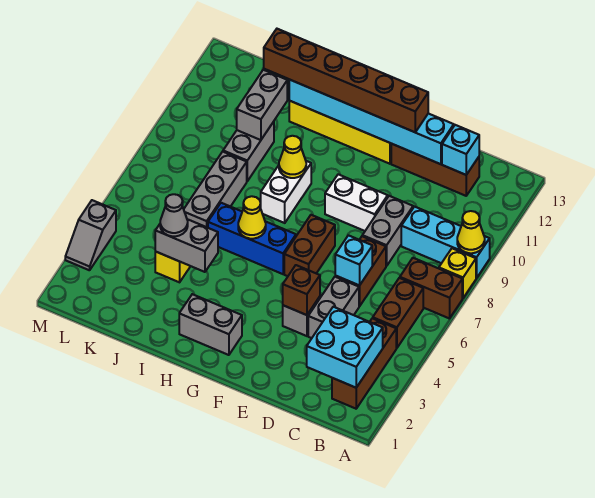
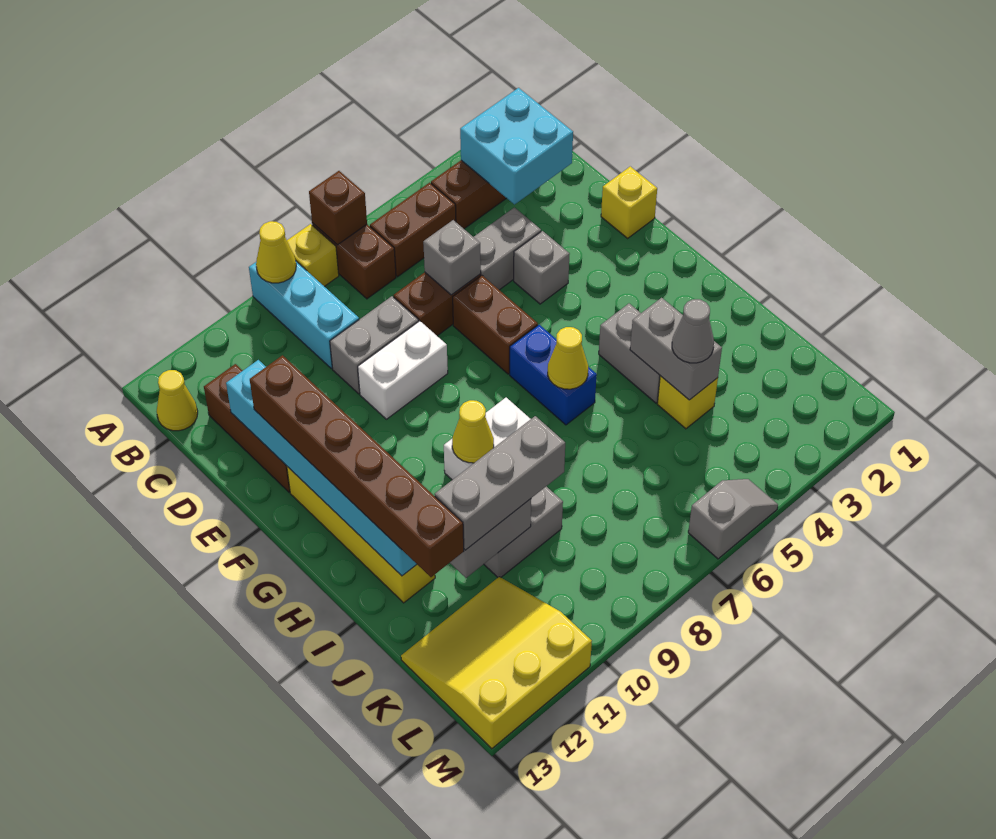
none -> yellow cone B13 level 1
cyan brick C12 level 2 -> none
cyan brick D6 level 2 -> grey brick D6 level 2
none -> yellow brick E1 level 1
brown brick E4 level 2 -> brown brick A7 level 2
white brick E9:F9 level 1 -> white brick E8:E9 level 1
brown brick F6:F7 level 1 -> brown brick E6:F6 level 1
grey brick G2:H2 level 1 -> grey brick H4:I4 level 1
blue brick G6:I6 level 1 -> blue brick G6:H6 level 1
grey brick J6:J8 level 1 -> grey brick J9:J11 level 3
none -> yellow slope K11:M13 level 1 top M
grey slope M3:M4 level 1 top 4 -> grey slope M5:M6 level 1 top 6

